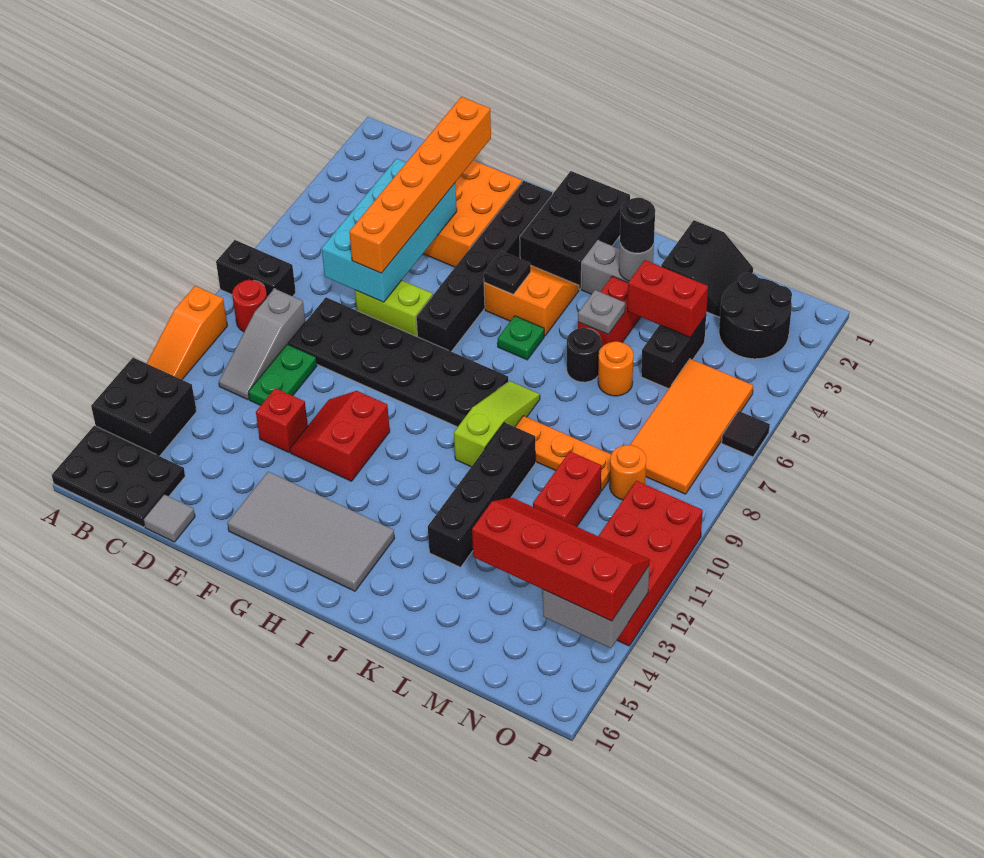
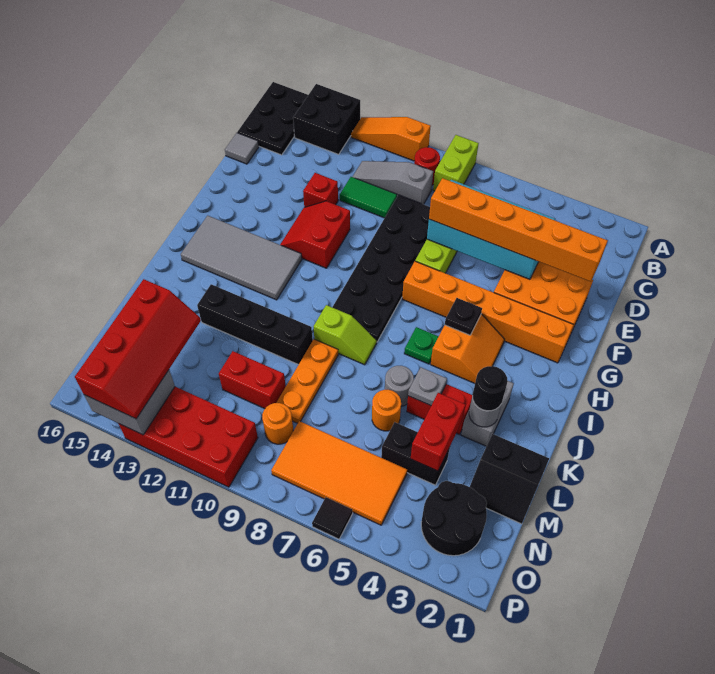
black brick A8:B8 level 1 -> lime brick A8:B8 level 1
green plate D10:D11 level 1 -> green tile D10:D11 level 1
red slope F11:G12 level 1 top G -> red slope F11:G12 level 1 top 11
grey tile F14:I15 level 1 -> grey tile H12:I15 level 1
black brick G2:G7 level 1 -> orange brick G2:G7 level 1
black brick H1:I3 level 1 -> none
lime slope J8:J10 level 1 top 10 -> lime slope J8:J9 level 1 top 9
black round brick K6 level 1 -> grey round brick K6 level 1

